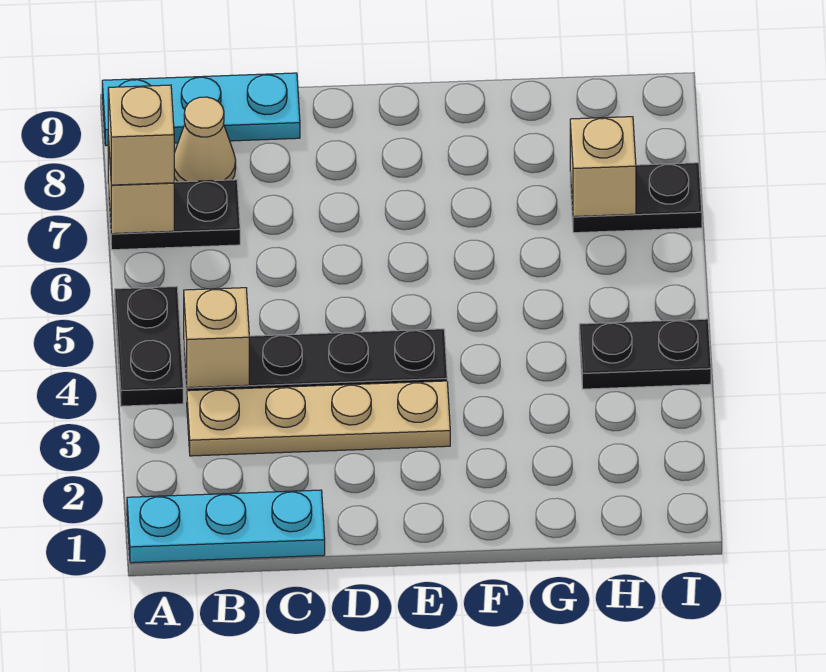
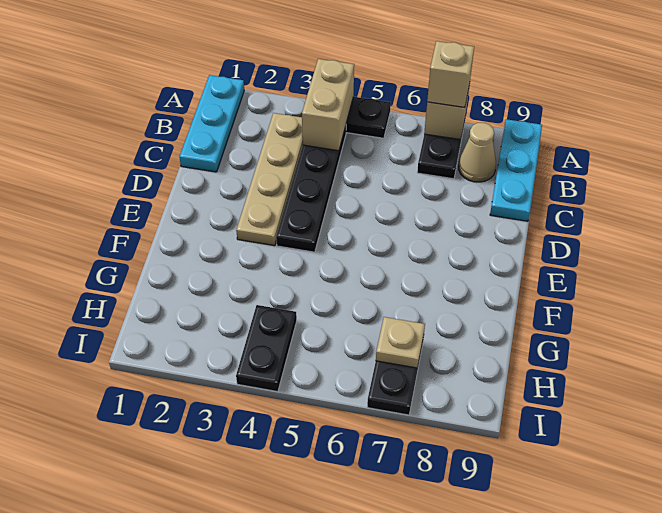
tan brick B4 level 2 -> tan brick A4:B4 level 2
tan brick H7 level 2 -> tan plate H7 level 2

